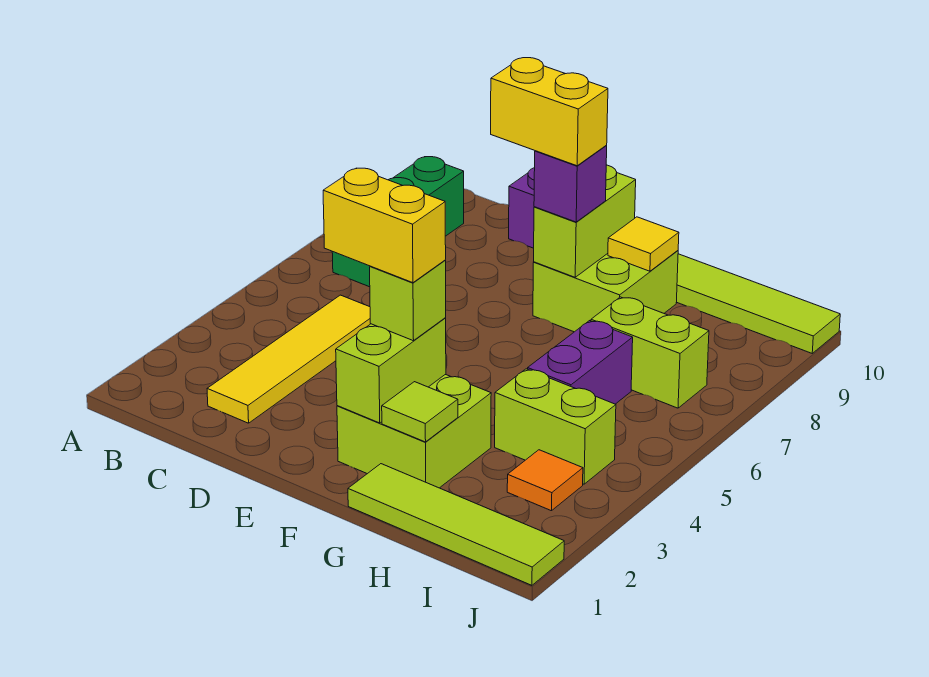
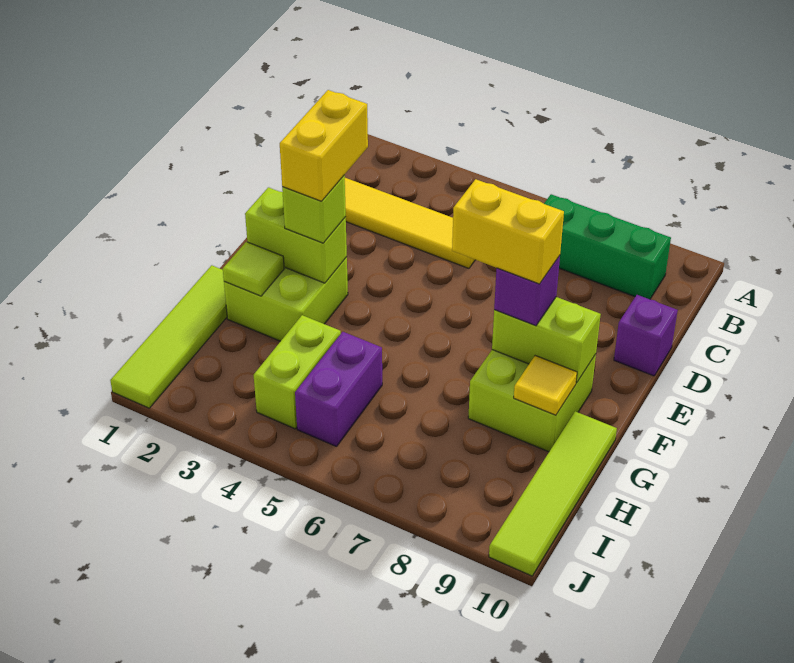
yellow brick E8:F8 level 4 -> yellow brick F7:F8 level 4
purple brick H5:H6 level 1 -> purple brick H5:I5 level 1
lime brick H7:I7 level 1 -> none
orange tile I3 level 1 -> none

